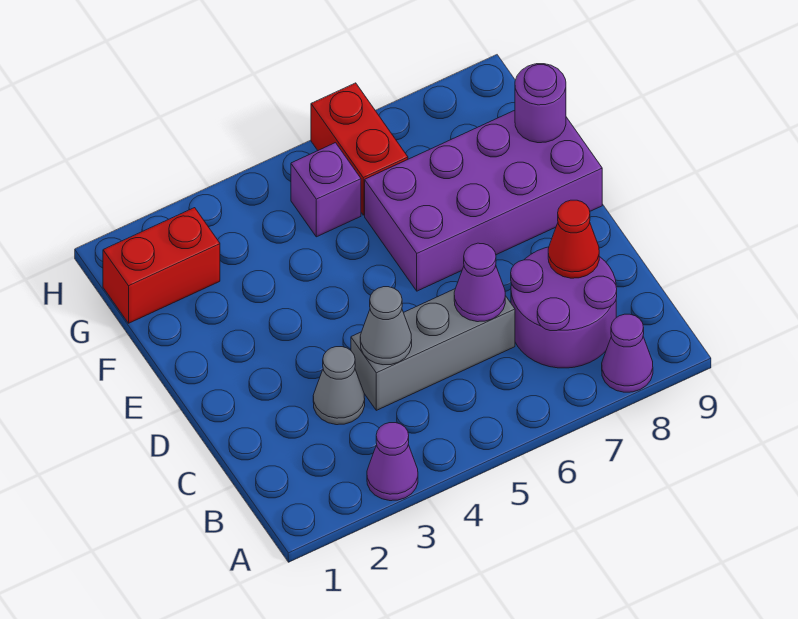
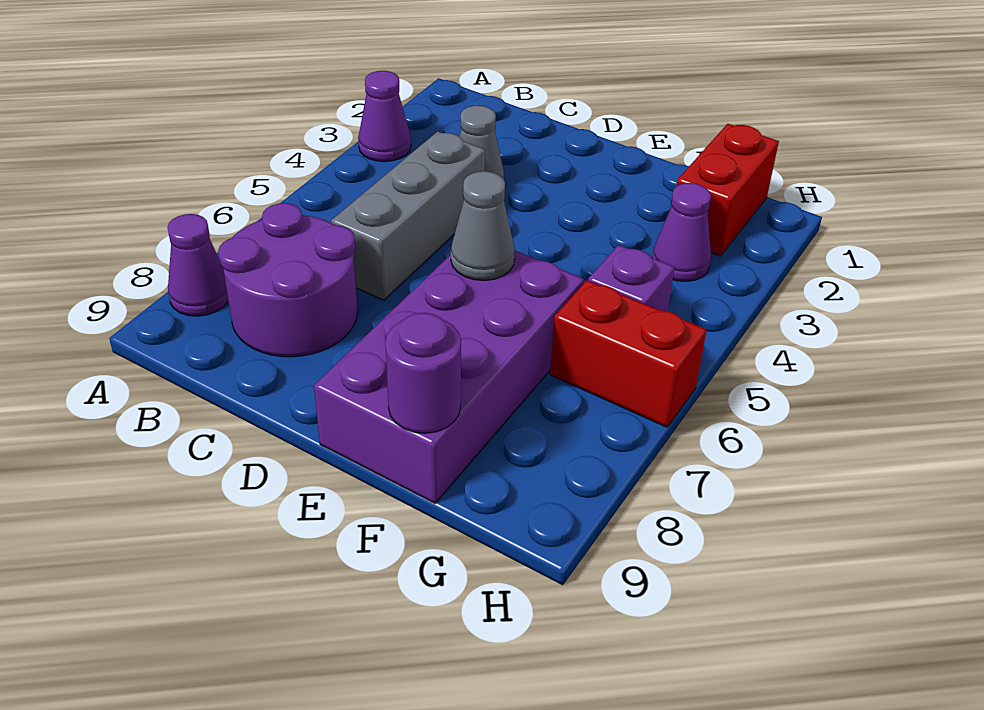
grey cone C4 level 2 -> grey cone E6 level 2
purple cone C6 level 2 -> purple cone G3 level 1
red cone C8 level 2 -> none

